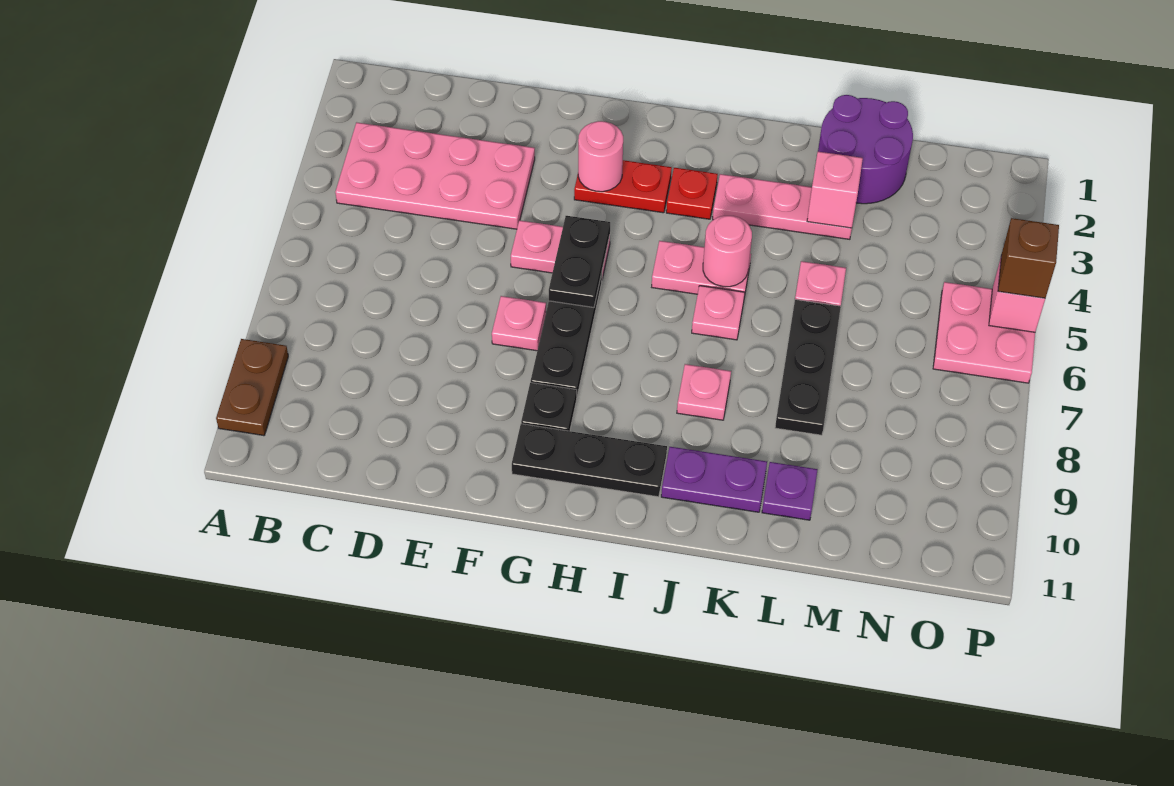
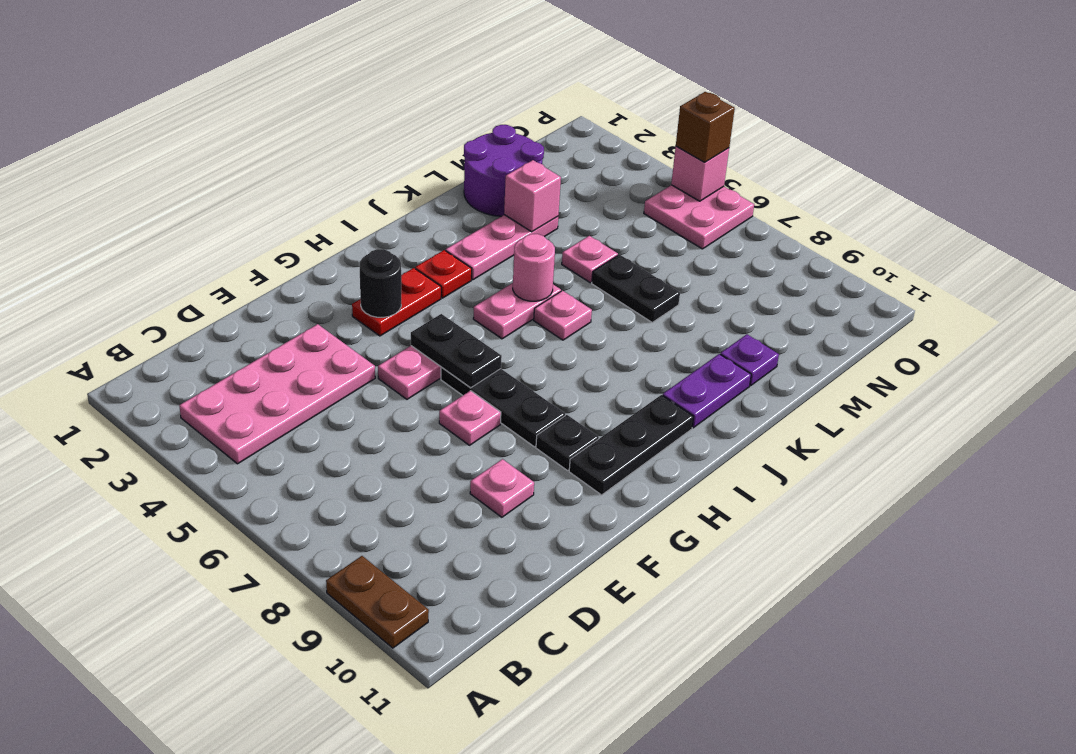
pink round brick G3 level 2 -> black round brick G3 level 2
pink plate J8 level 1 -> pink plate E9 level 1
black plate L6:L8 level 1 -> black plate L6:L7 level 1

